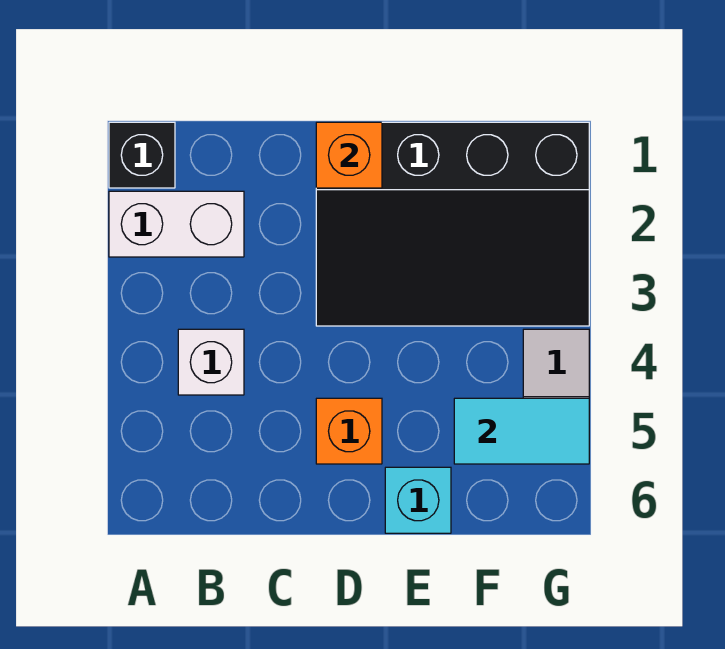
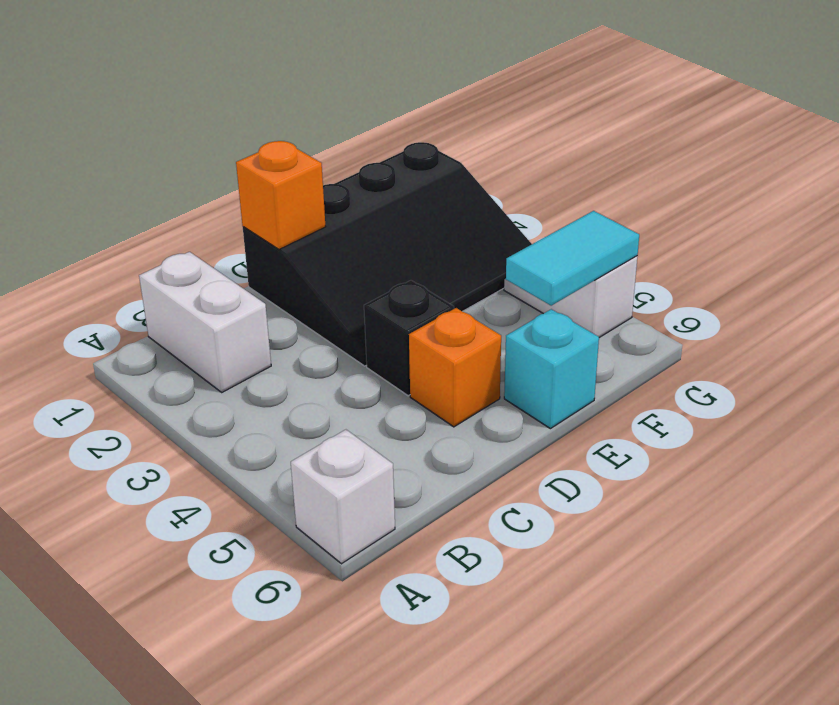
black brick A1 level 1 -> black brick D4 level 1
white brick A2:B2 level 1 -> white brick B1:B2 level 1
white brick B4 level 1 -> white brick A6 level 1

